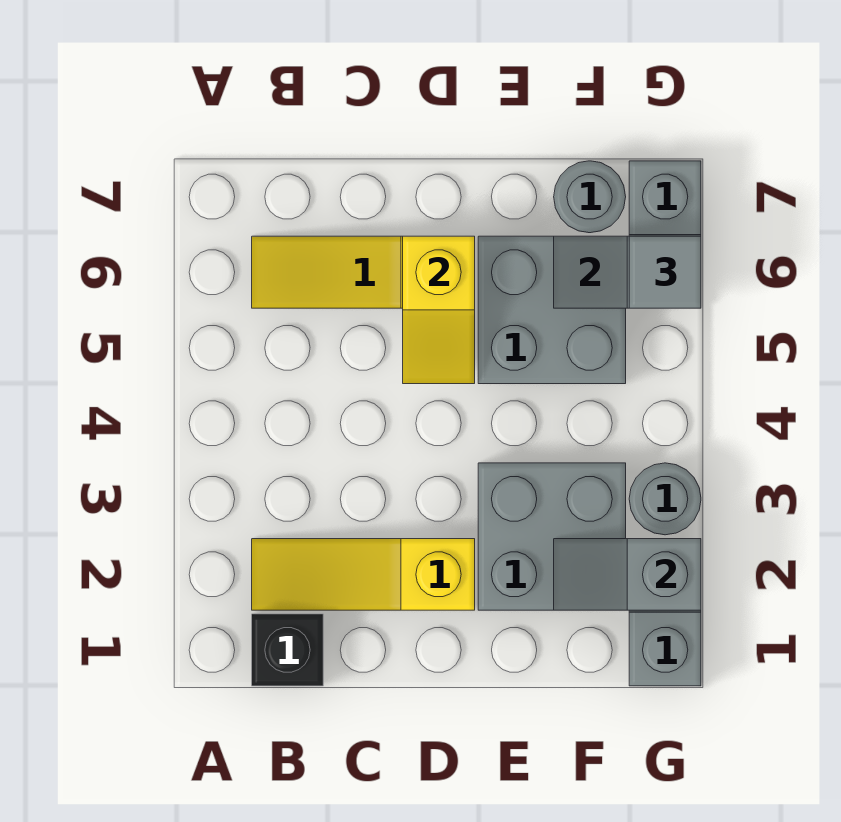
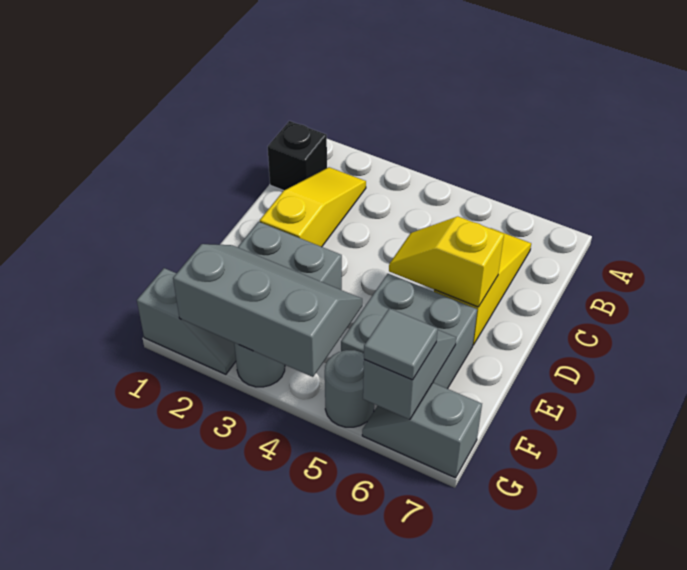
grey slope F2:G2 level 2 top G -> grey slope F2:G4 level 2 top G
grey round brick F7 level 1 -> grey round brick G5 level 1

